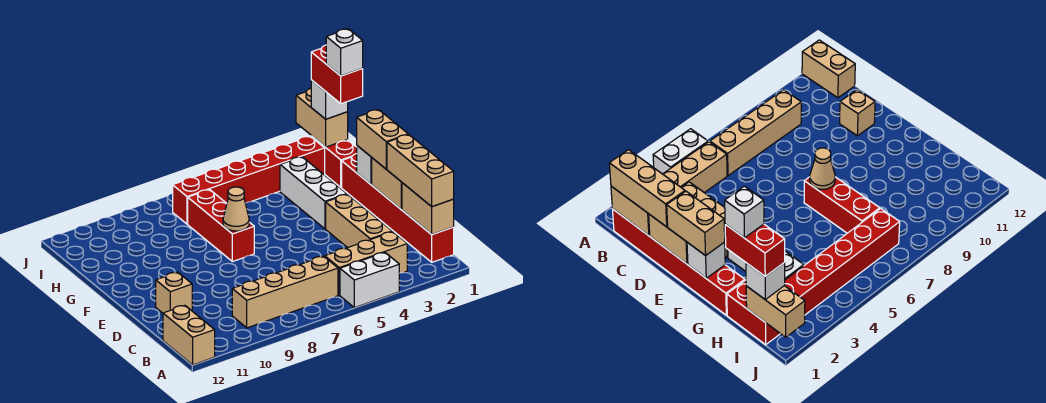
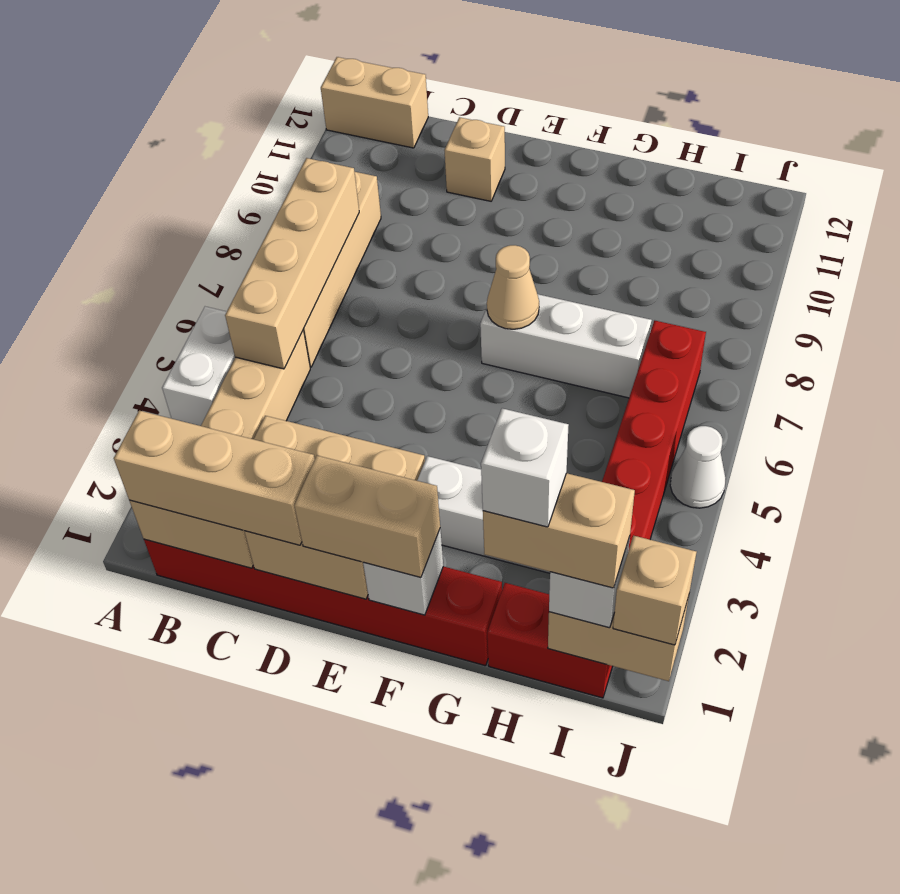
none -> tan brick B5:B8 level 2
red brick F7:H7 level 1 -> white brick F7:H7 level 1
red brick H1:I1 level 4 -> tan brick H1:I1 level 4
none -> tan brick J1 level 3
none -> white cone J5 level 1

